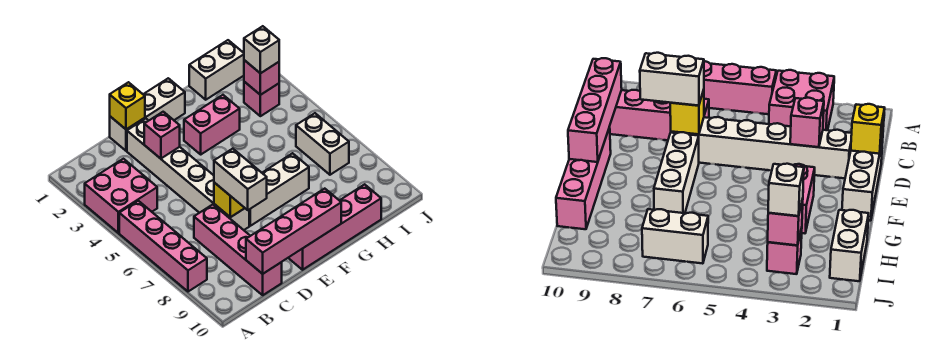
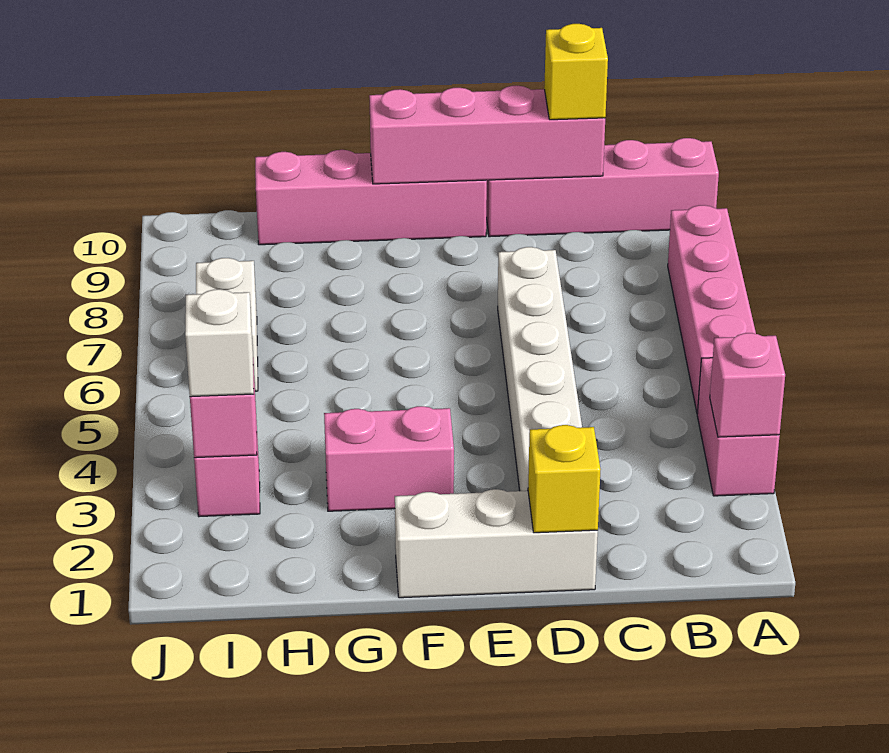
pink brick A3:B4 level 1 -> pink brick A3:A4 level 1
pink brick C7:C10 level 1 -> pink brick A10:D10 level 1
pink brick D3 level 2 -> pink brick A3 level 2
yellow brick D7 level 2 -> yellow brick C10 level 3
white brick D7:D8 level 3 -> none
white brick E7:G7 level 1 -> none
white brick H1:I1 level 1 -> none

